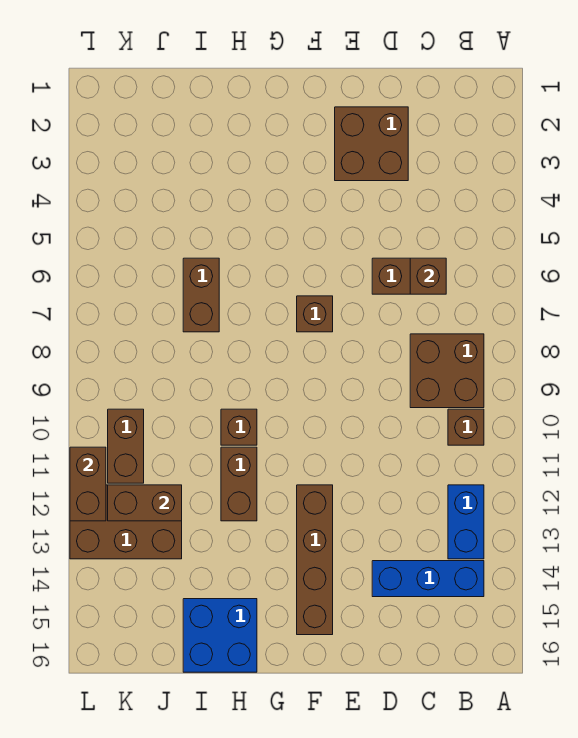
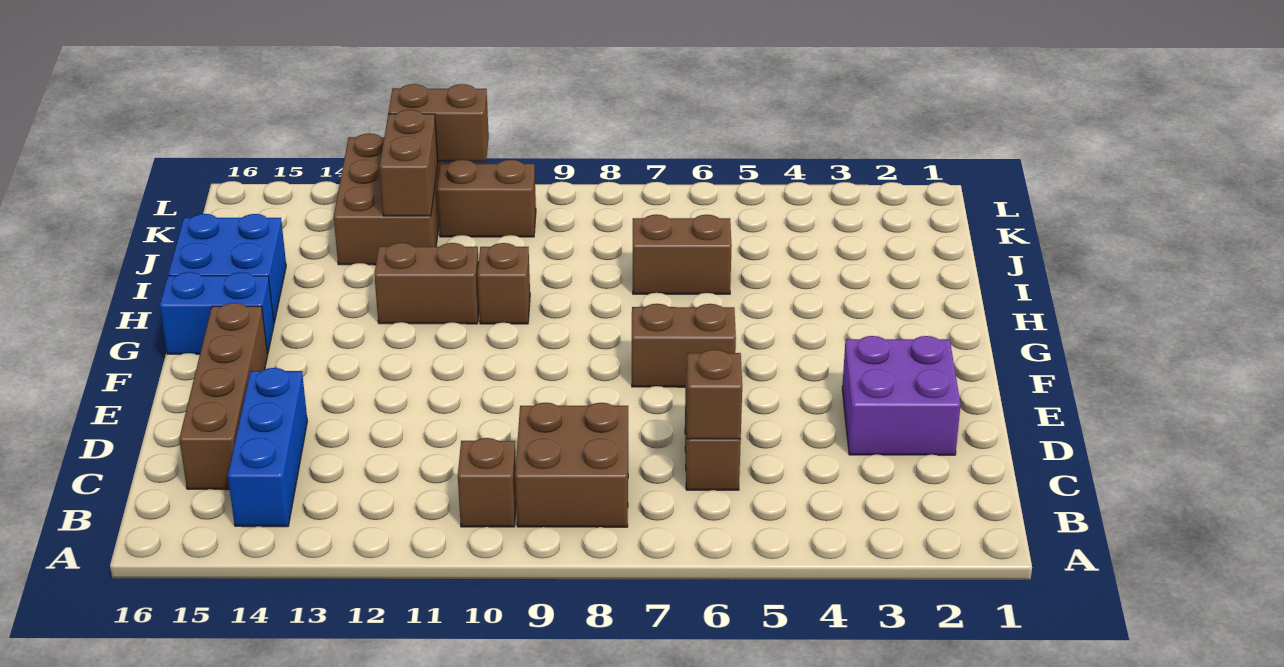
blue brick B12:B13 level 1 -> blue brick G15:G16 level 1
brown brick D2:E3 level 1 -> purple brick D2:E3 level 1
brown brick F7 level 1 -> brown brick F6:F7 level 1
brown brick F12:F15 level 1 -> brown brick C15:F15 level 1

